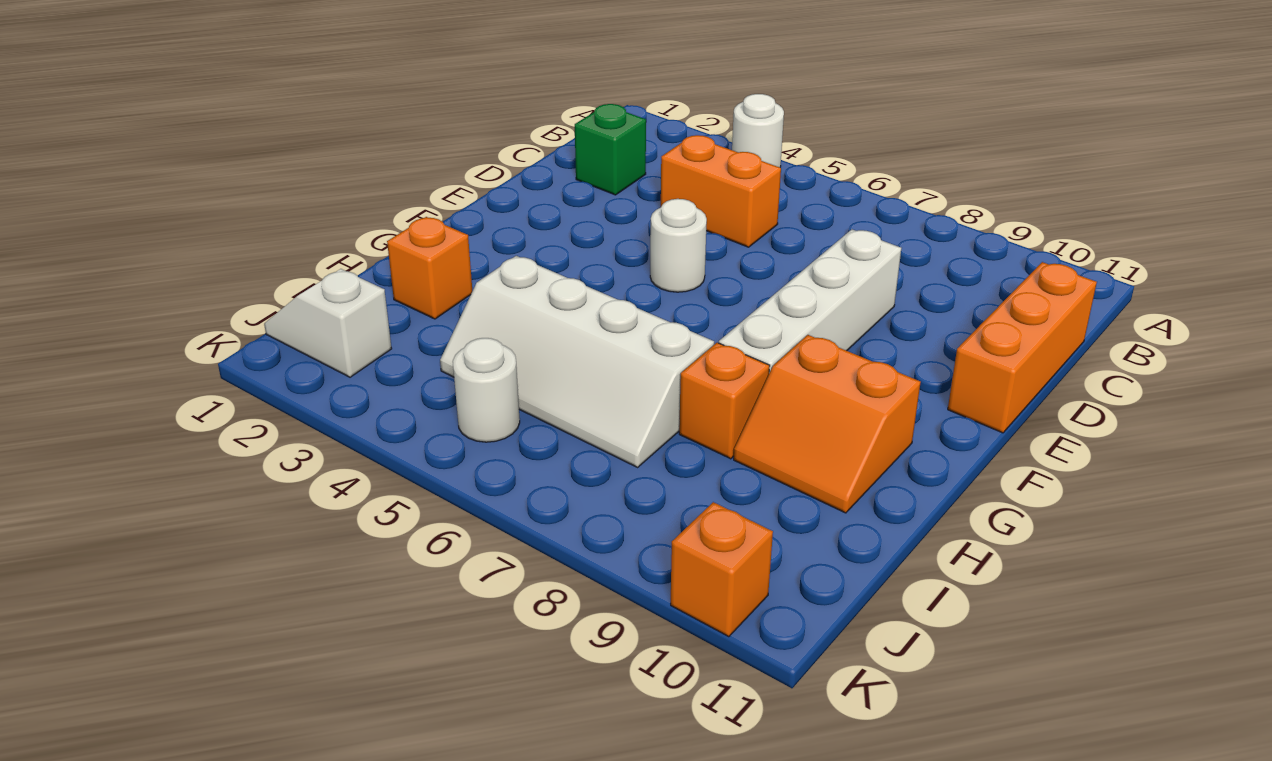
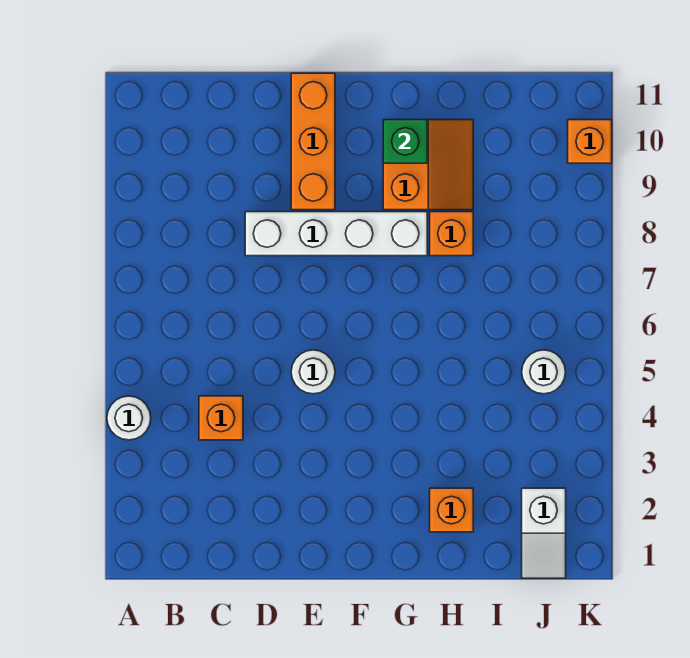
green brick C2 level 1 -> green brick G10 level 2
orange brick C4:C5 level 1 -> orange brick C4 level 1
orange brick C11:E11 level 1 -> orange brick E9:E11 level 1
white slope H4:I7 level 1 top H -> none

